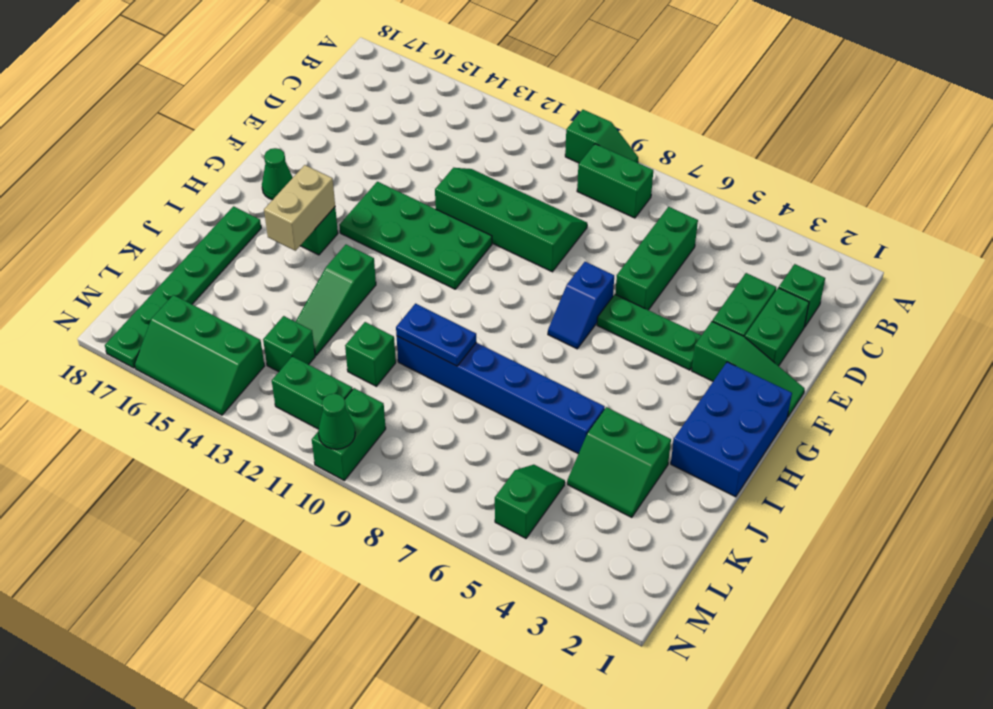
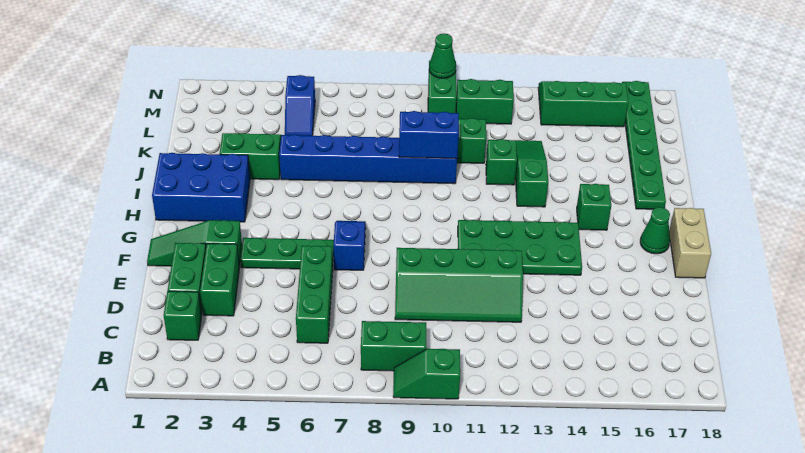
blue brick G1:I2 level 1 -> blue brick H1:I3 level 1
tan brick H15:I15 level 2 -> tan brick F18:G18 level 1
blue plate J9:J10 level 2 -> blue brick J9:J10 level 2
green slope L5:M5 level 1 top M -> blue slope L5:M5 level 1 top M
green brick L13 level 1 -> green brick J12 level 1

